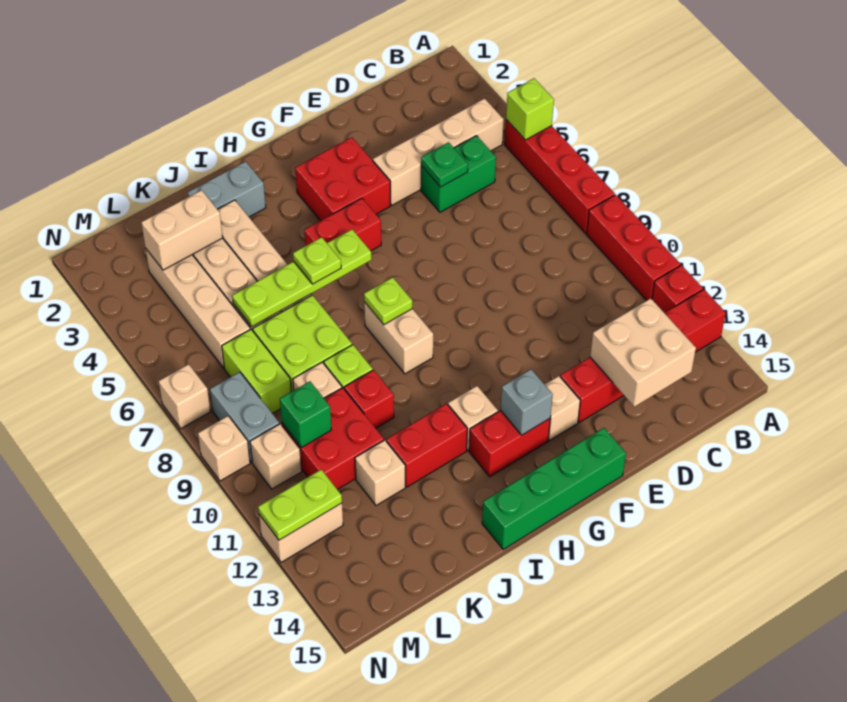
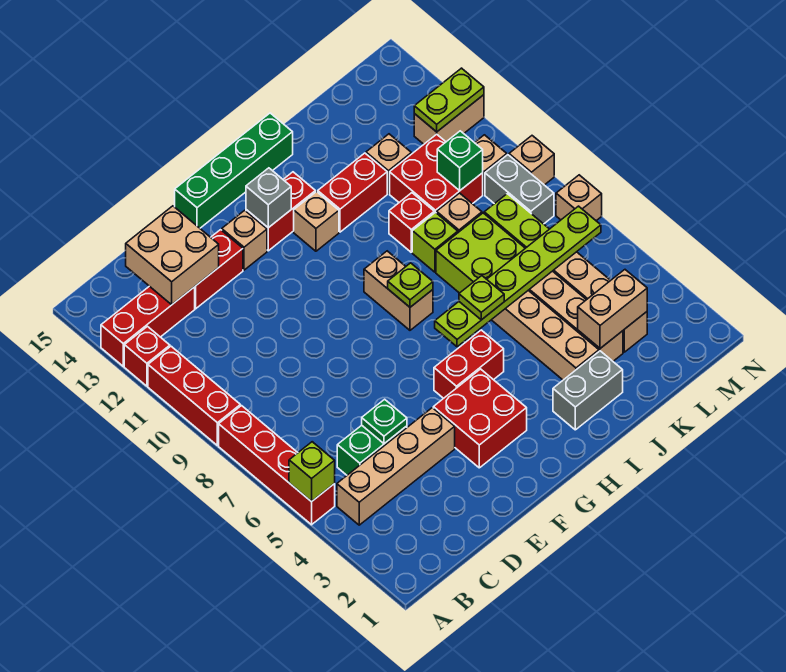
lime plate H6:K6 level 2 -> lime plate H6:M6 level 2

